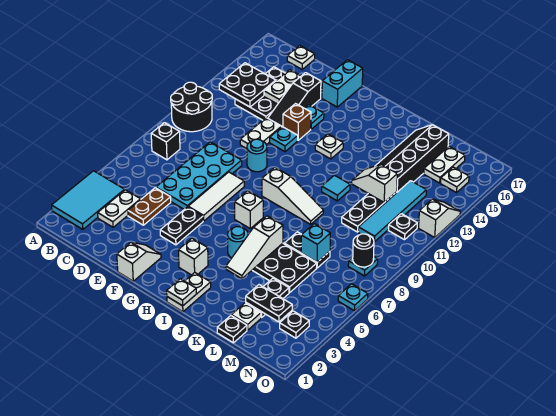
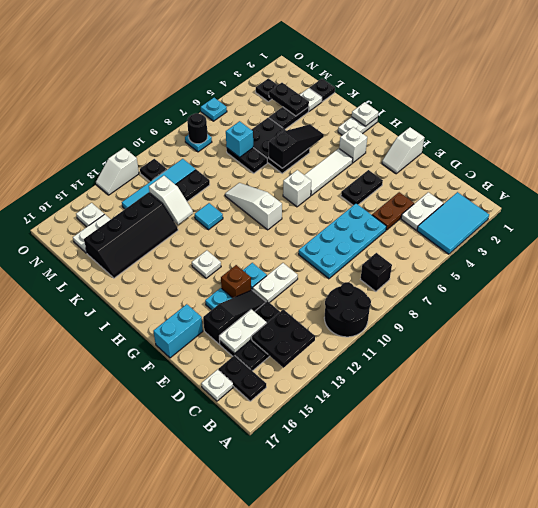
none -> black plate B16:C16 level 1
white tile F6:F8 level 1 -> white tile H4:H6 level 1
cyan round brick F10 level 1 -> none
cyan round brick I5 level 1 -> none
white slope J4:J6 level 2 top 6 -> black slope J4:J6 level 2 top 6

